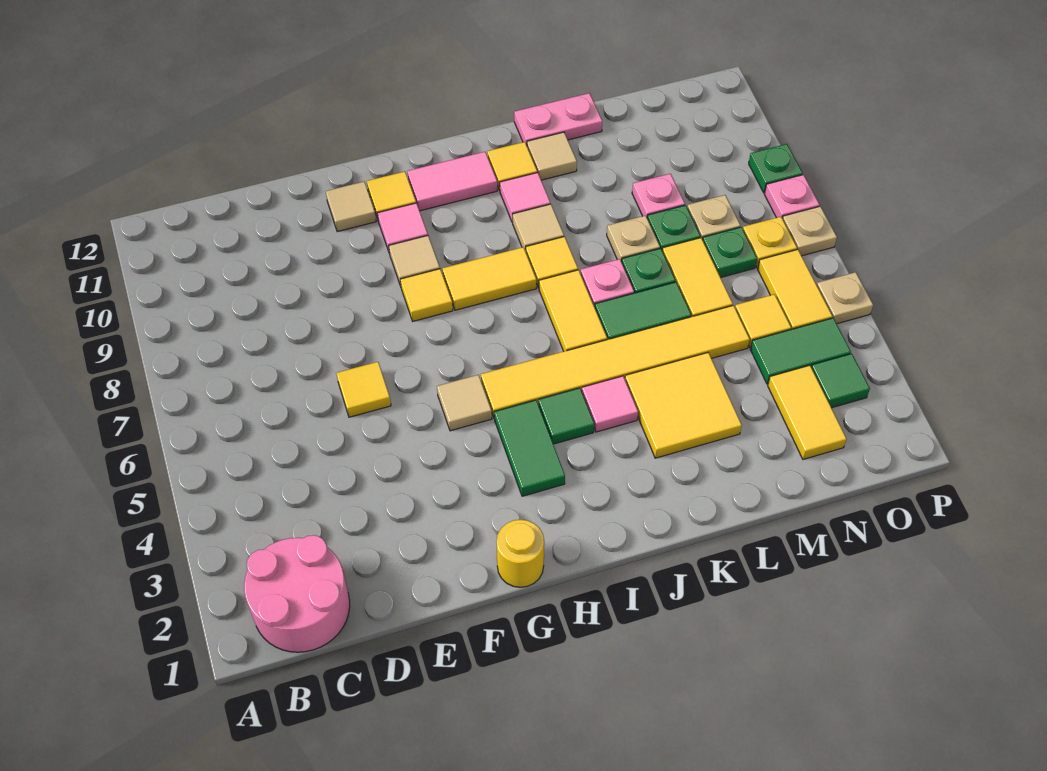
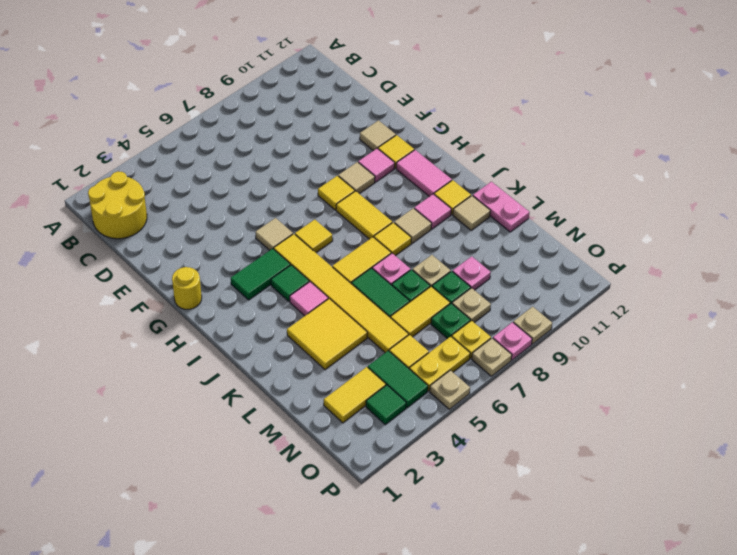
pink round brick B1:C2 level 1 -> yellow round brick B1:C2 level 1
yellow tile E6 level 1 -> yellow tile H6 level 1
yellow tile O5:O6 level 1 -> yellow plate O5:O6 level 1
green plate P9 level 1 -> tan plate P9 level 1

